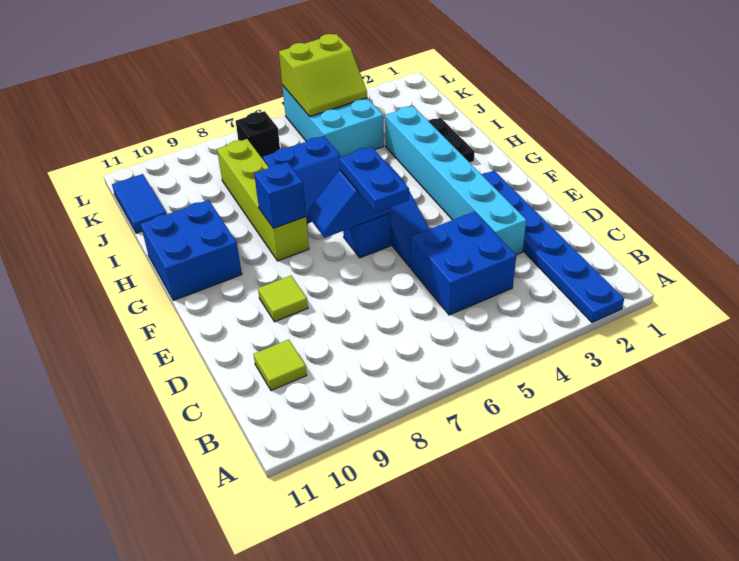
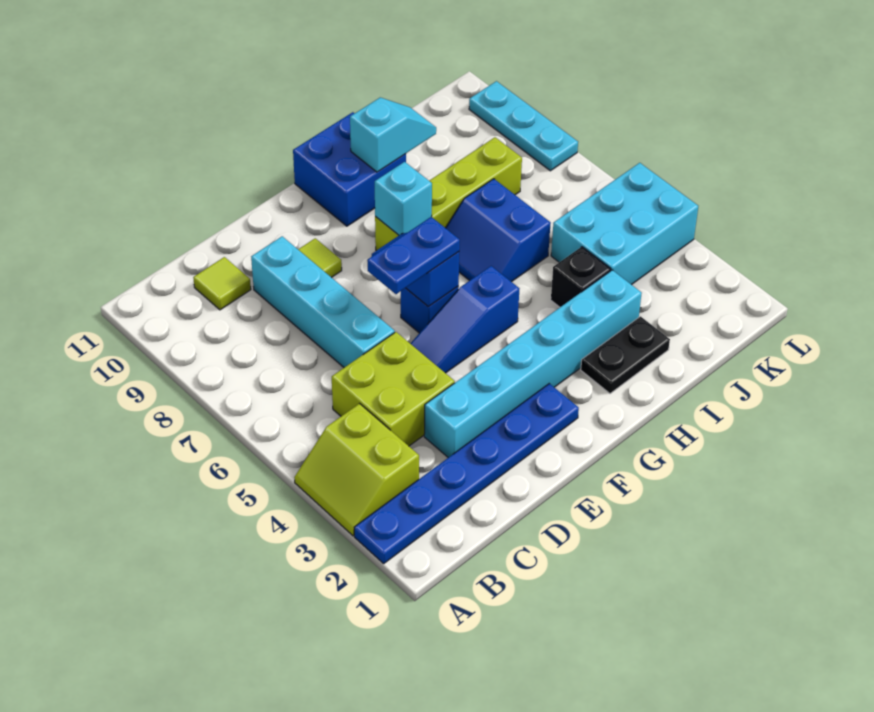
blue brick C4:D5 level 1 -> lime brick C4:D5 level 1
none -> cyan brick D6:D9 level 1
blue brick G8 level 2 -> cyan brick G8 level 2
none -> cyan slope H10:I10 level 2 top H
blue tile J11:K11 level 1 -> none
lime slope K4:L5 level 2 top L -> lime slope A3:B4 level 1 top B
black brick K7 level 1 -> black brick I4 level 1
none -> cyan plate L8:L10 level 1

